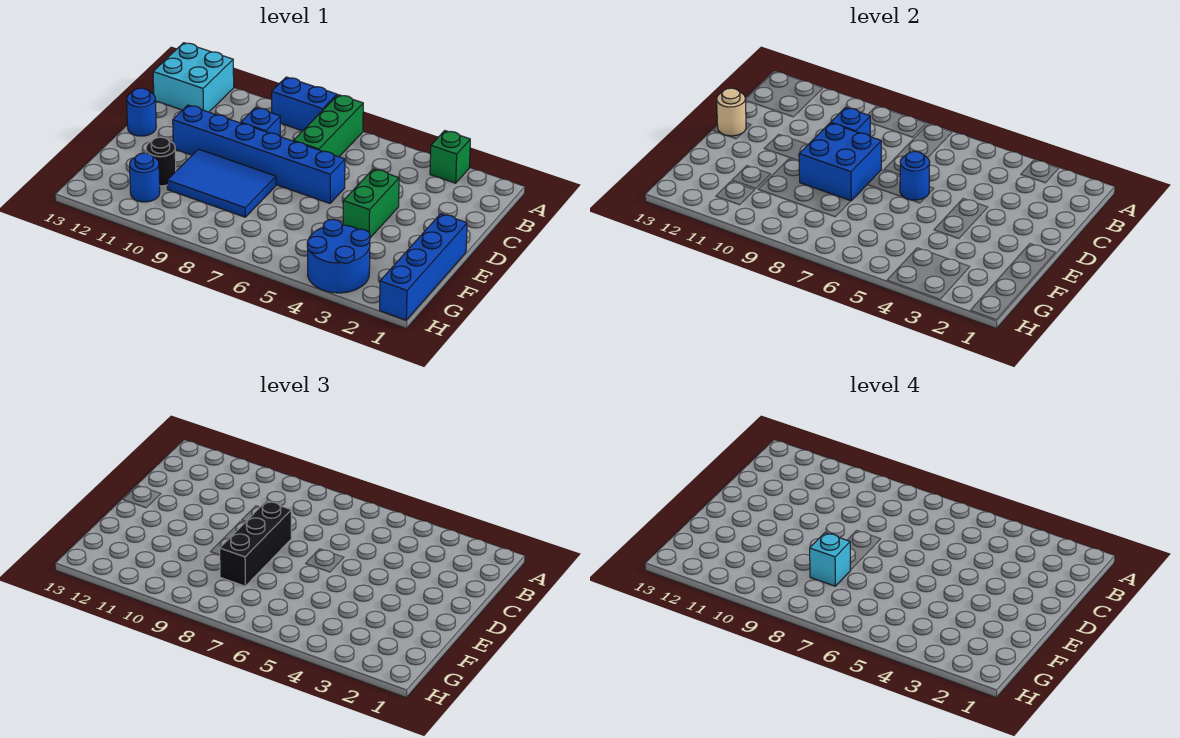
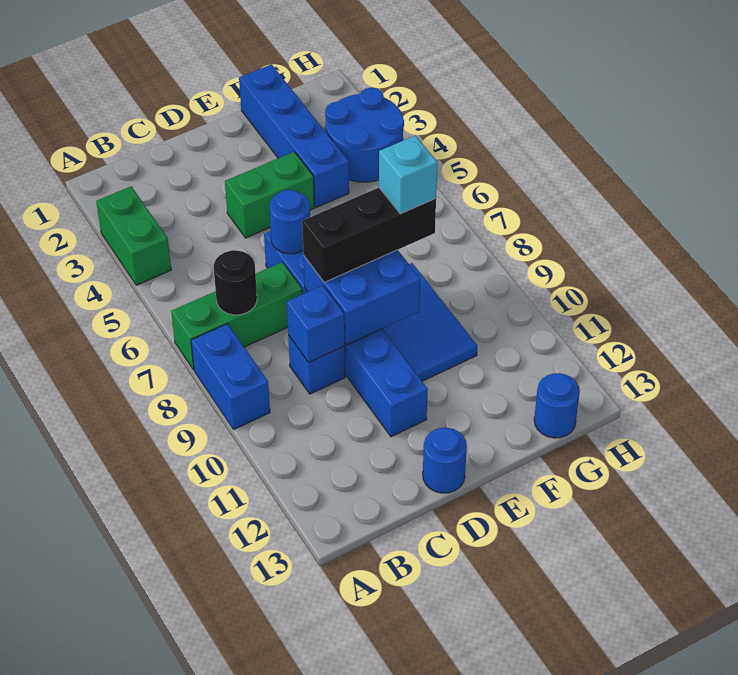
green brick A3 level 1 -> green brick A3:A4 level 1
cyan brick A12:B13 level 1 -> none
tan round brick D13 level 2 -> none
blue brick E1:H1 level 1 -> blue brick F1:F4 level 1
black round brick F11 level 1 -> black round brick B7 level 2
blue round brick G11 level 1 -> blue round brick G13 level 1

